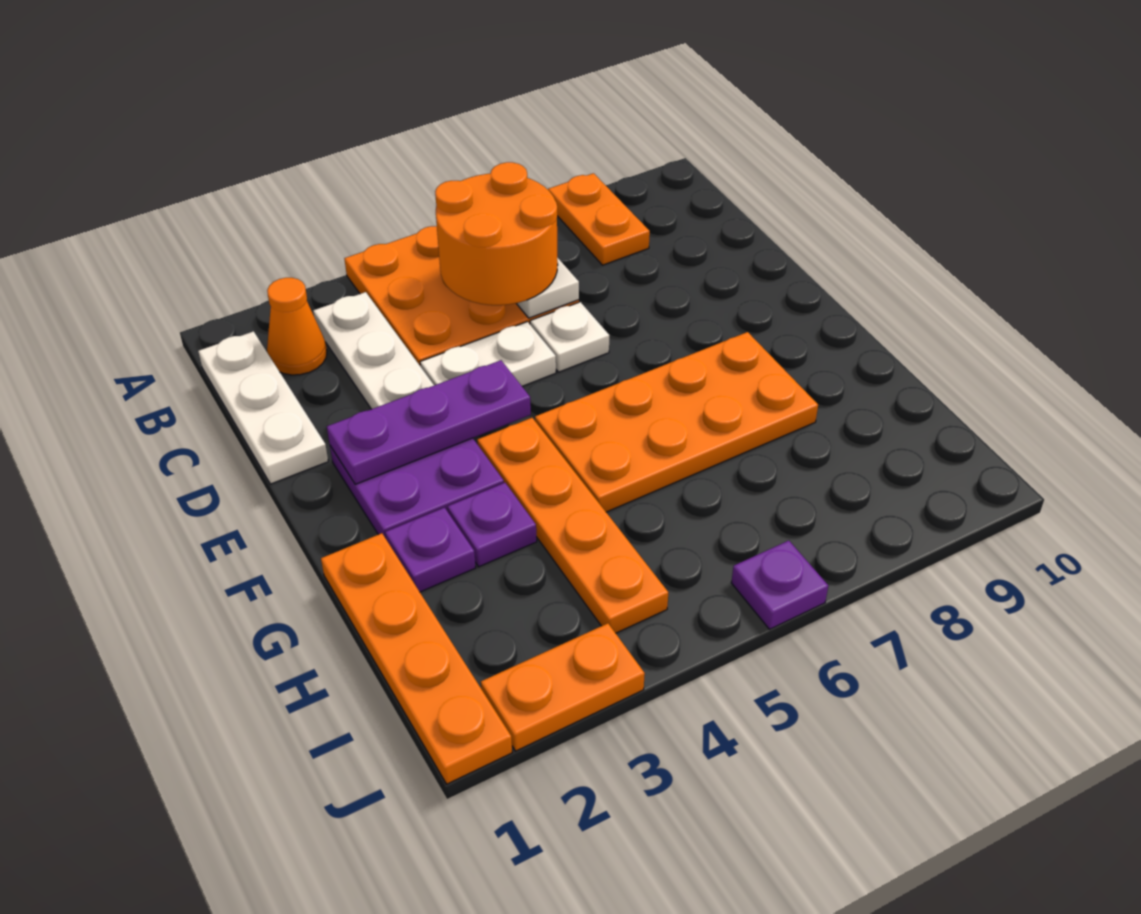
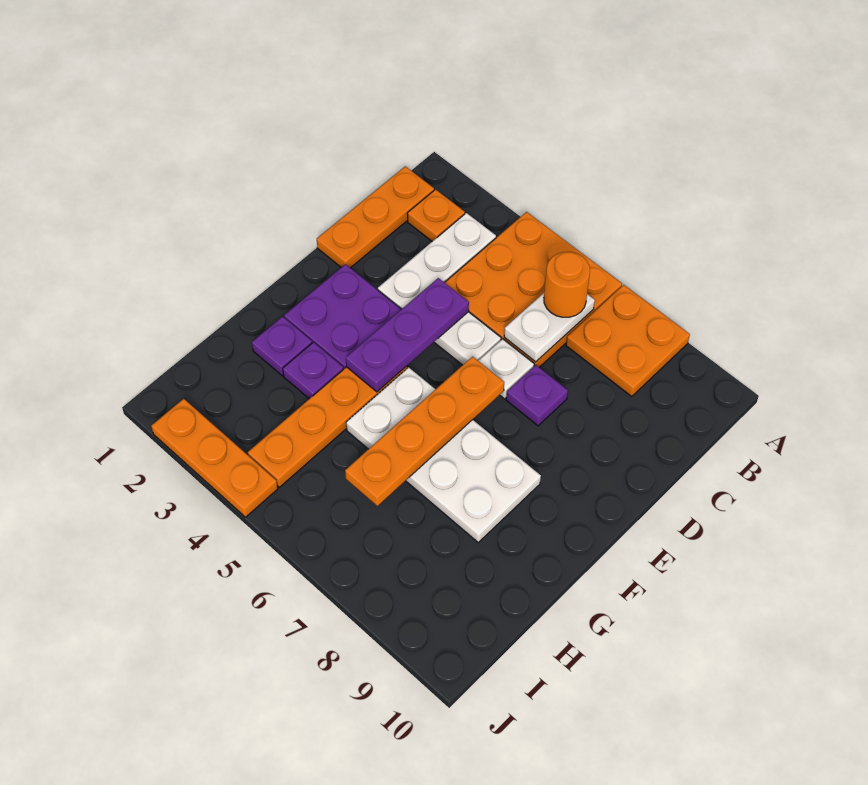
orange plate A8:B8 level 1 -> orange plate A7:B8 level 1
white plate B1:D1 level 1 -> orange plate B1:D1 level 1
orange cone B2 level 1 -> orange plate B2 level 1
orange round brick B5:C6 level 3 -> orange round brick B6 level 3
purple plate E2:E4 level 2 -> purple plate D4:F4 level 2
orange plate F5:G8 level 1 -> white plate F5:G8 level 1
orange plate G1:J1 level 1 -> orange plate E6:H6 level 2
orange plate J2:J3 level 1 -> orange plate J2:J4 level 1
purple plate J6 level 1 -> purple plate D7 level 1

